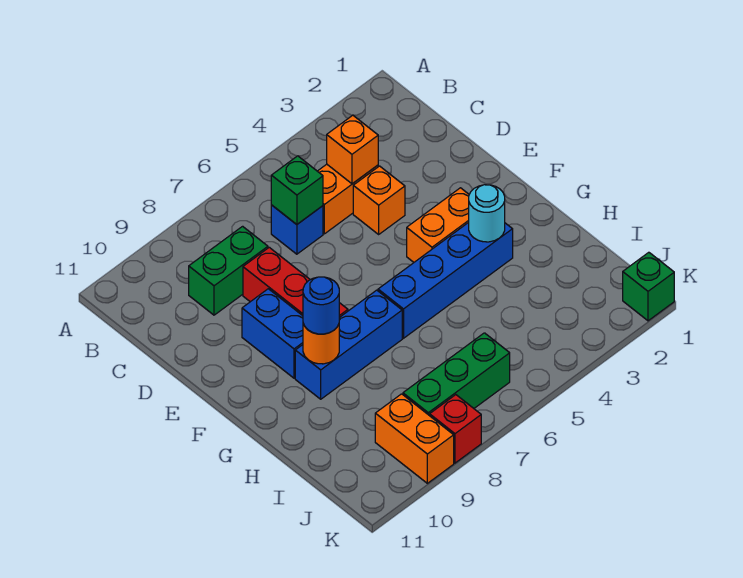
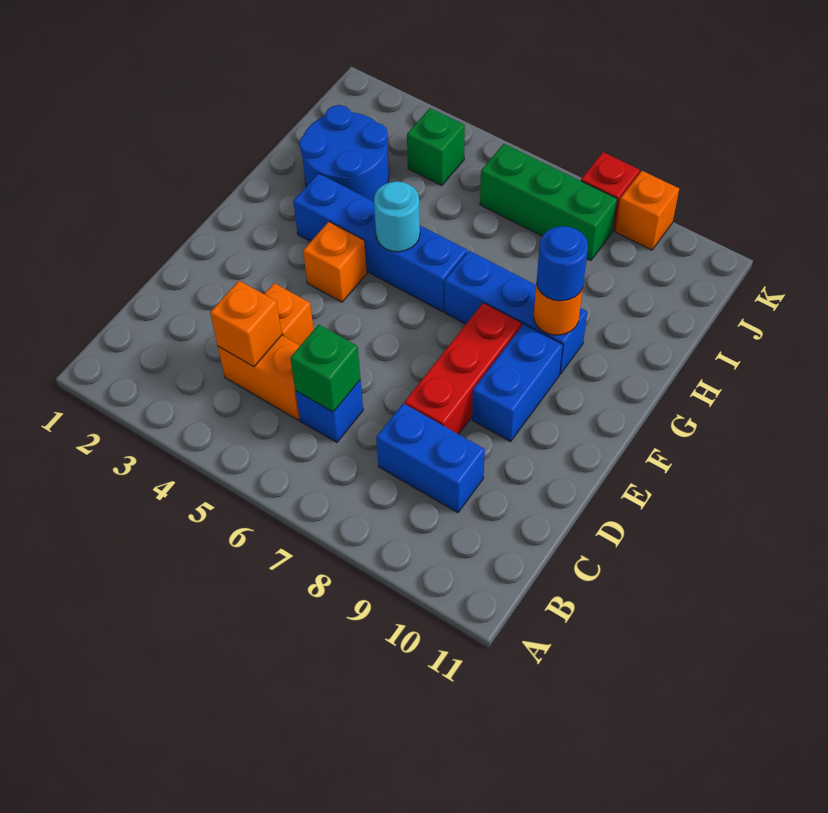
green brick C8:C9 level 1 -> blue brick C8:C9 level 1
orange brick F3:F4 level 1 -> orange brick F4 level 1
cyan round brick G3 level 2 -> cyan round brick G5 level 2
none -> blue round brick H2:I3 level 1
orange brick J9:K9 level 1 -> orange brick K9 level 1
green brick K1 level 1 -> green brick J4 level 1

